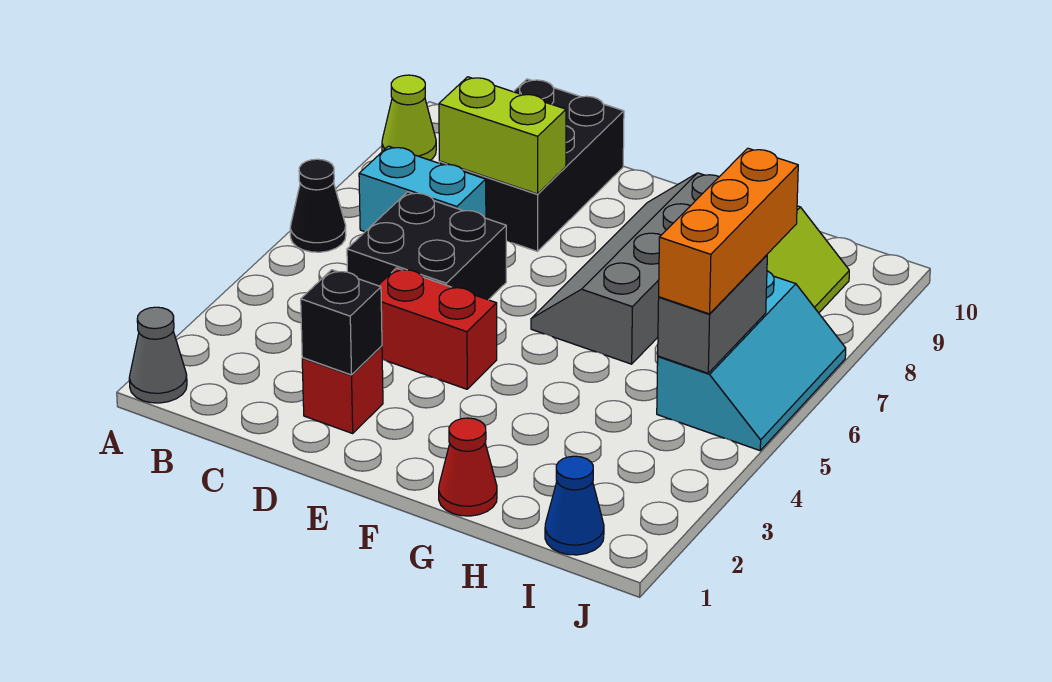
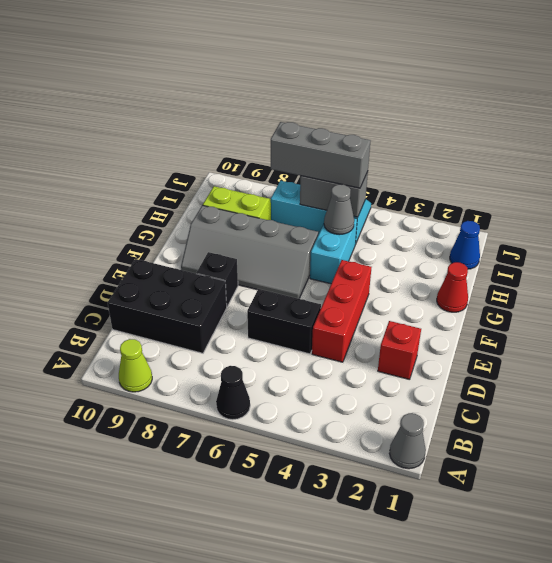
cyan brick B7:C7 level 1 -> cyan brick G5:H5 level 1
black brick C5:D6 level 1 -> black brick D5:D6 level 1
lime brick C8:D8 level 2 -> none
black brick D2 level 2 -> black brick E8 level 1
red brick D4:E4 level 1 -> red brick D4:F4 level 1
none -> grey cone H5 level 2
orange brick I5:I7 level 3 -> grey brick I5:I7 level 3

